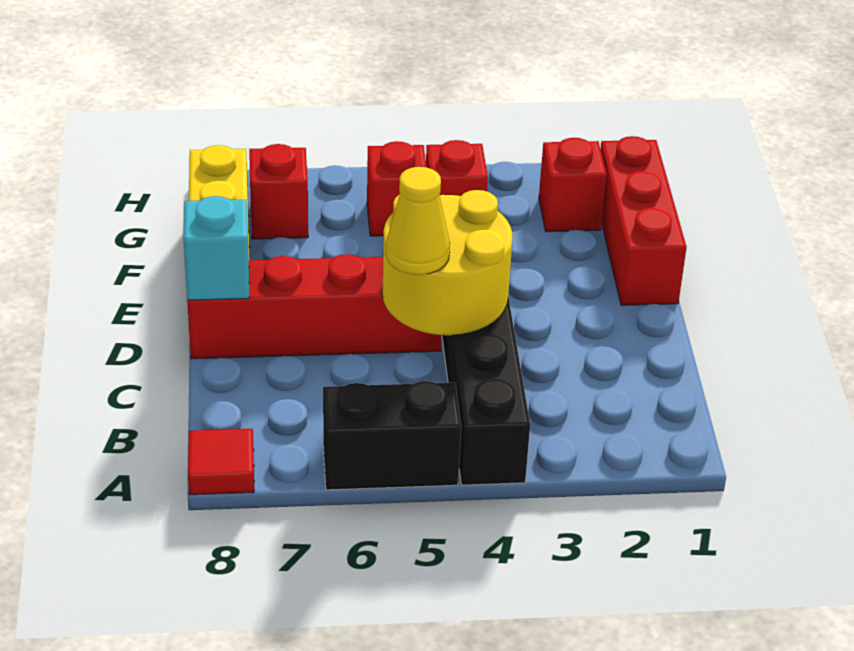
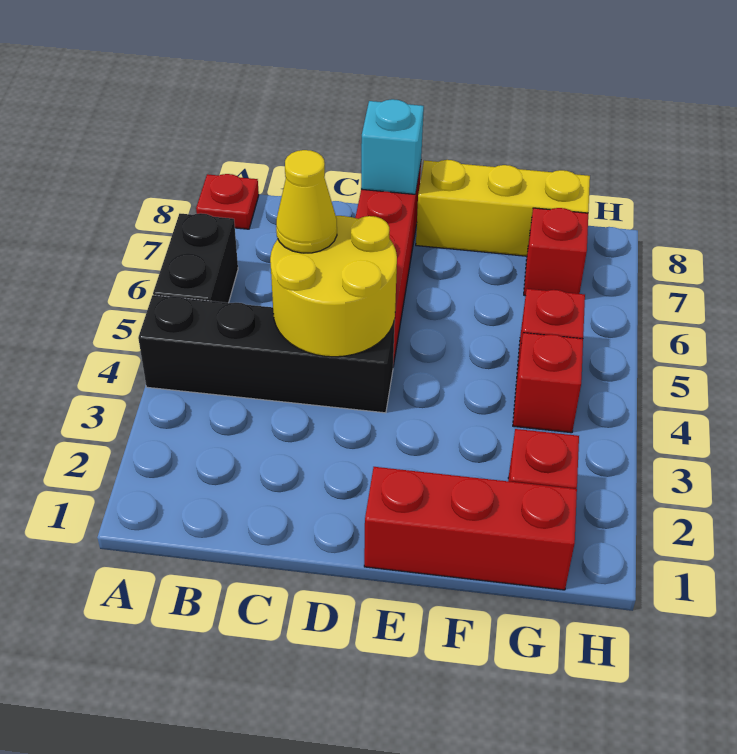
red tile A8 level 1 -> red plate A8 level 1

